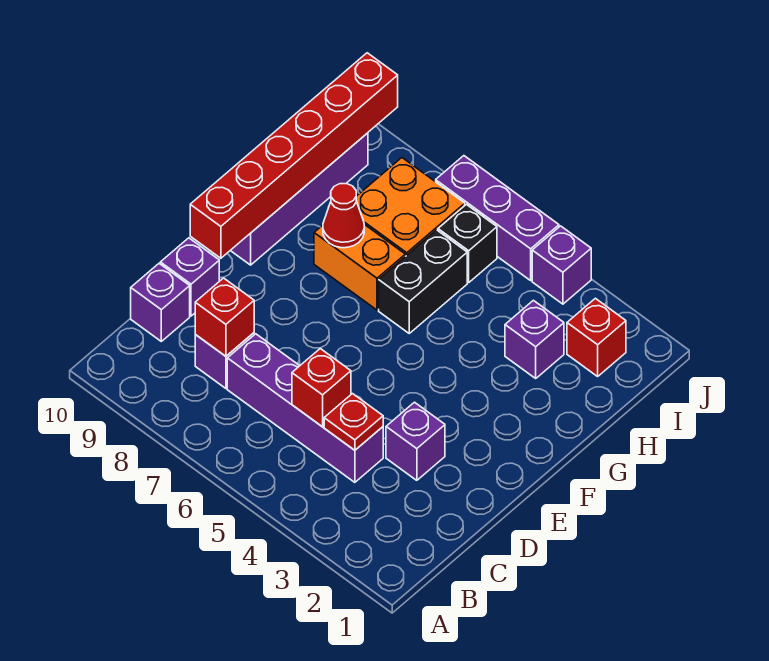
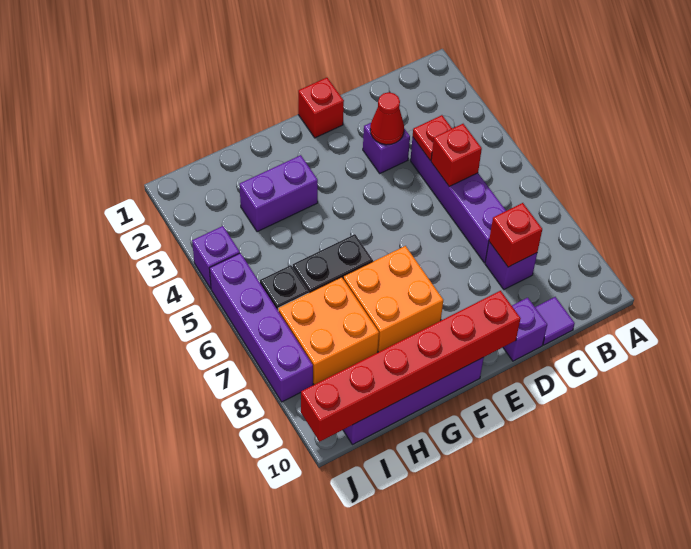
purple brick C10 level 1 -> purple tile C10 level 1
orange brick G7:G8 level 1 -> orange brick F7:G8 level 1
red cone G8 level 2 -> red cone D3 level 2
purple brick H3 level 1 -> purple brick G3:H3 level 1
red brick I2 level 1 -> red brick E1 level 1
purple brick J5:J7 level 1 -> purple brick J5:J8 level 1

